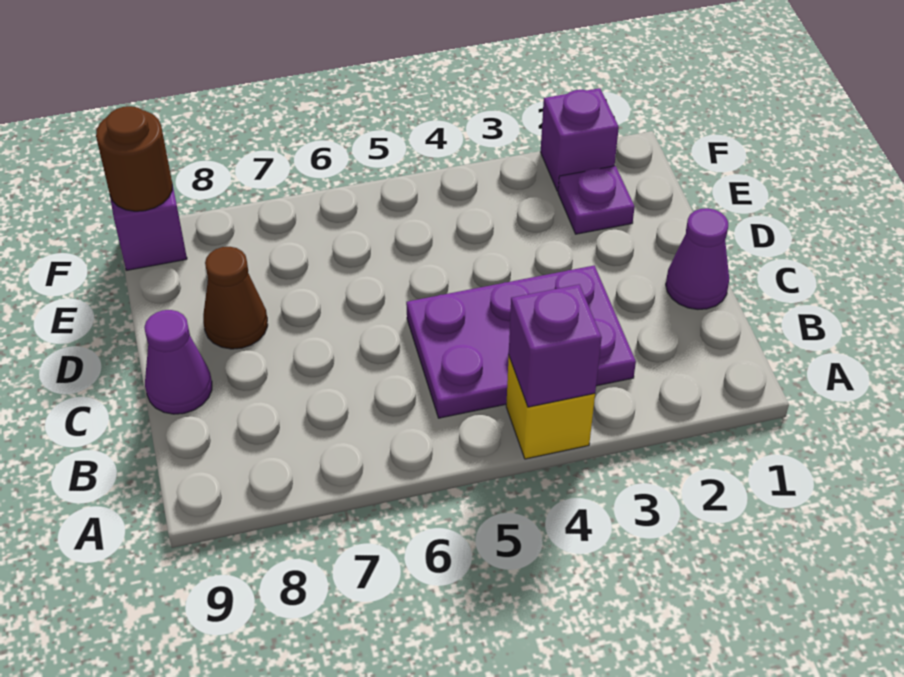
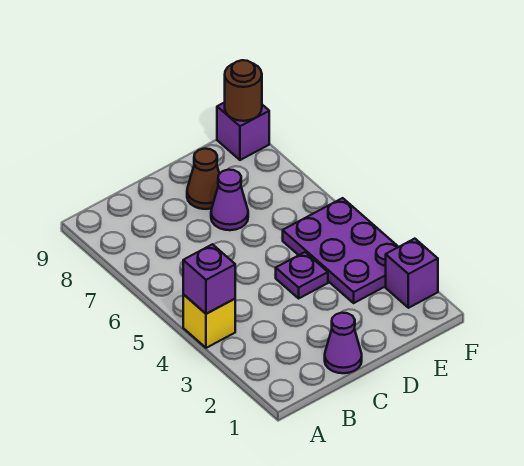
purple plate B3:C5 level 1 -> purple plate E3:F5 level 1
purple cone C9 level 1 -> purple cone D7 level 1
purple plate E2 level 1 -> purple plate D4 level 1

